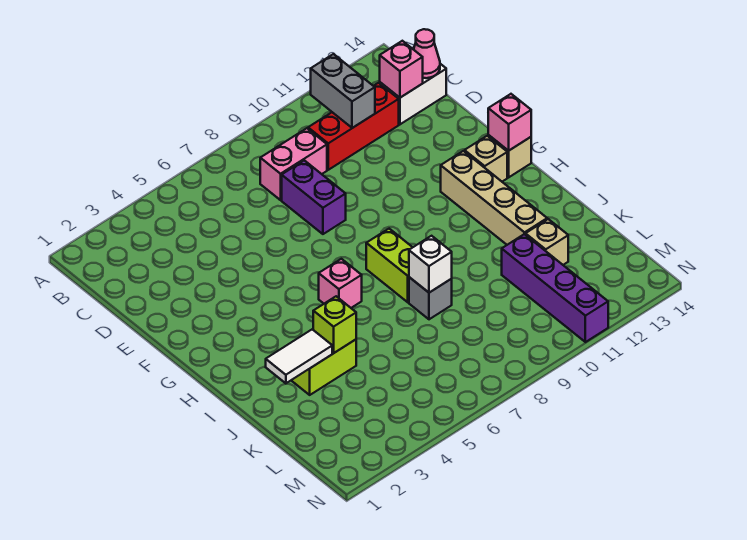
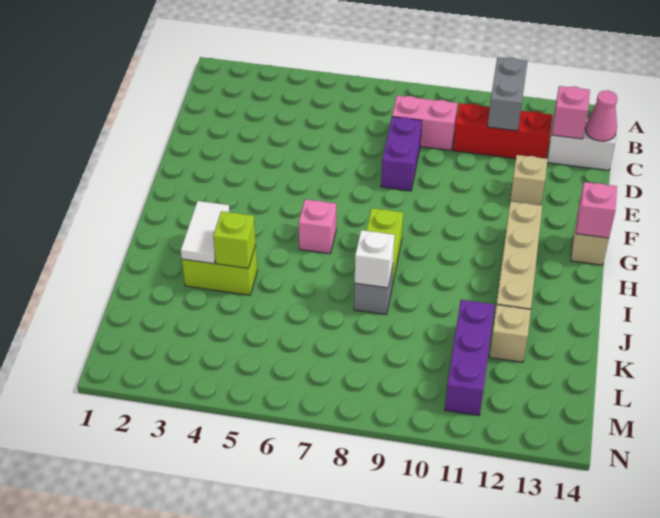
tan brick G13 level 1 -> tan brick E12 level 1
white tile J2:J3 level 2 -> white tile I3:J3 level 2
purple brick K11:N11 level 1 -> purple brick K11:M11 level 1

